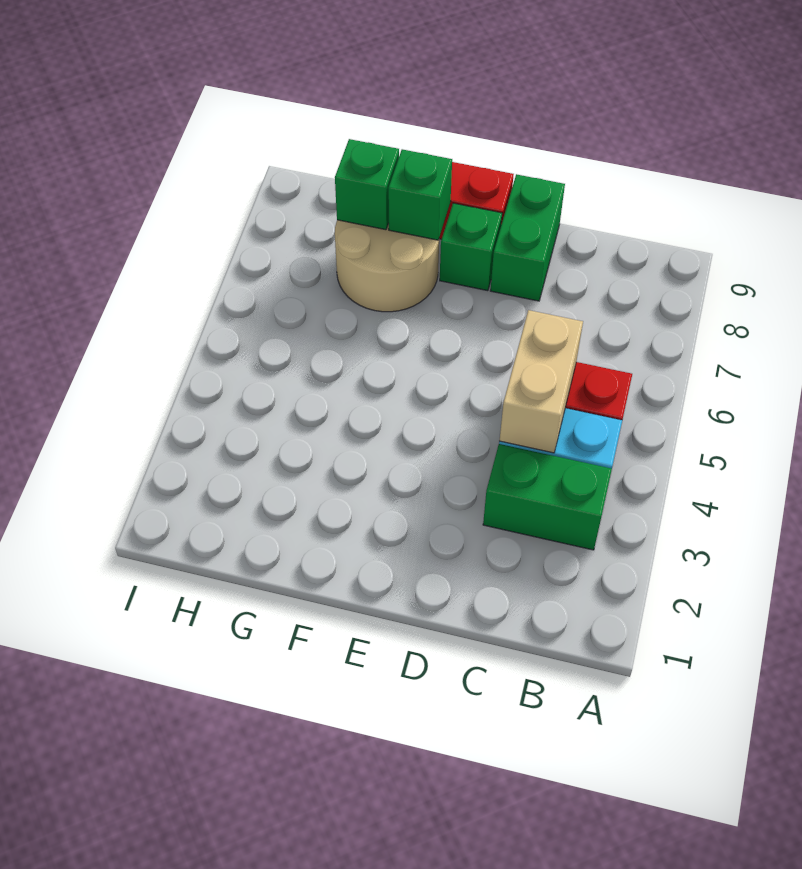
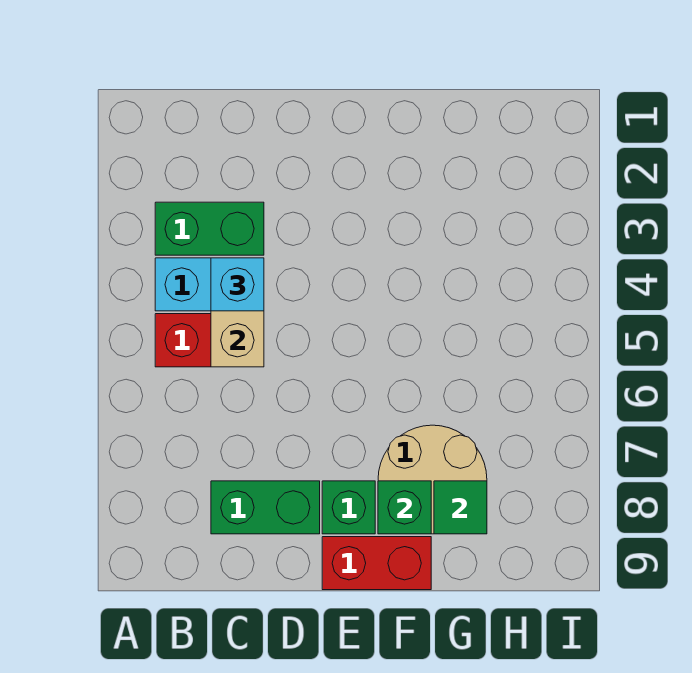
none -> cyan brick C4 level 3
green brick D8:D9 level 1 -> green brick C8:D8 level 1
green brick G8 level 2 -> green tile G8 level 2

